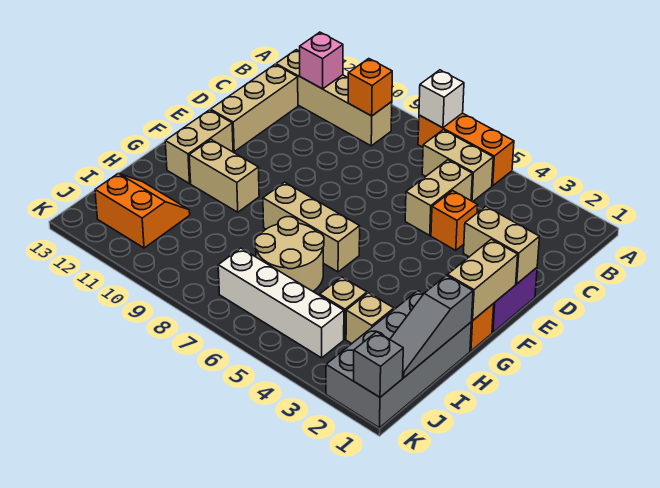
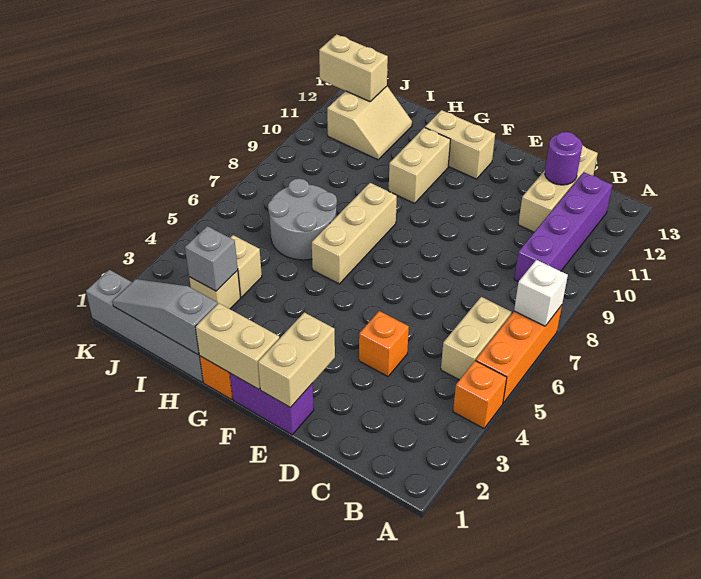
tan brick B9:B12 level 1 -> purple brick B9:B12 level 1
orange brick B9 level 2 -> orange brick A4 level 1
pink brick B11 level 2 -> none
tan brick C5:D5 level 1 -> tan brick J12:K12 level 2
tan brick C12:E12 level 1 -> tan brick C11:C13 level 1
none -> purple round brick C12 level 2
grey brick H1:K2 level 1 -> grey brick H1:K1 level 1
tan round brick H6:I7 level 1 -> grey round brick H6:I7 level 1
orange slope I11:J12 level 1 top J -> tan slope I11:J12 level 1 top J
white brick J4:J7 level 1 -> none
grey brick K1 level 2 -> grey brick I3 level 2

